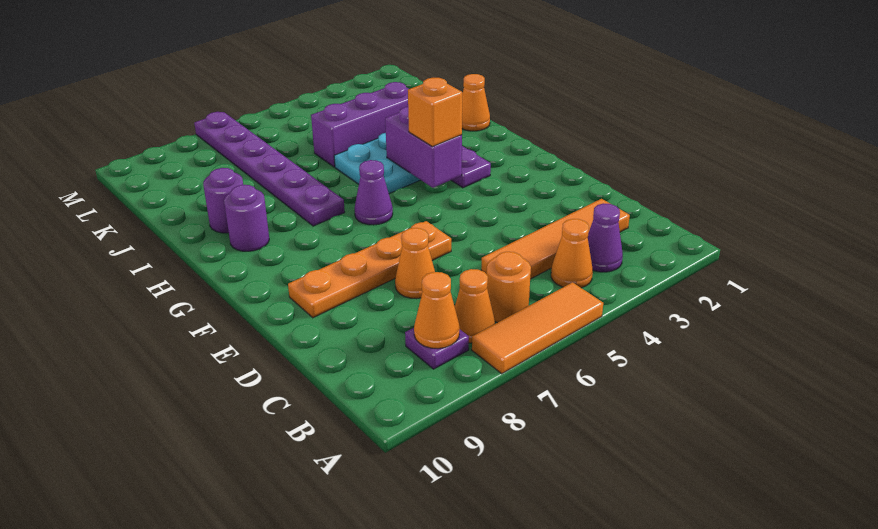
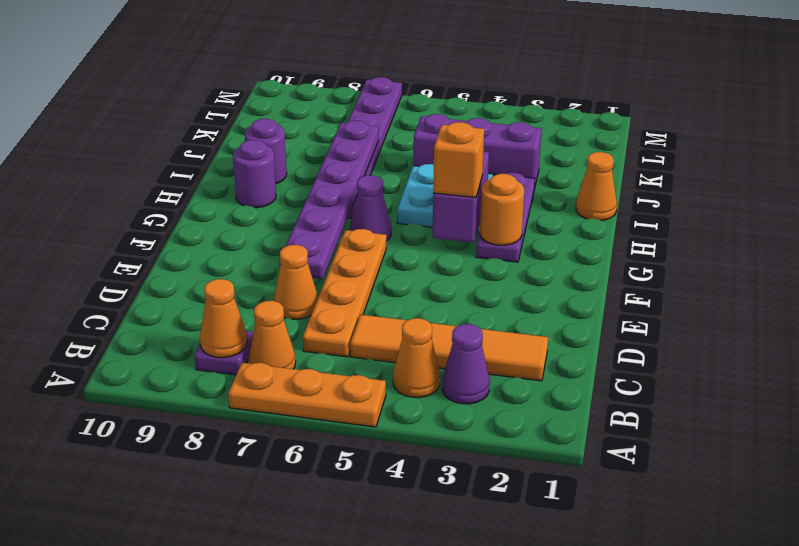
orange tile A5:A7 level 1 -> orange plate A5:A7 level 1
orange round brick B6 level 1 -> orange round brick G3 level 2
orange plate E6:E9 level 1 -> orange plate C6:F6 level 1
none -> purple plate E7:J7 level 2

